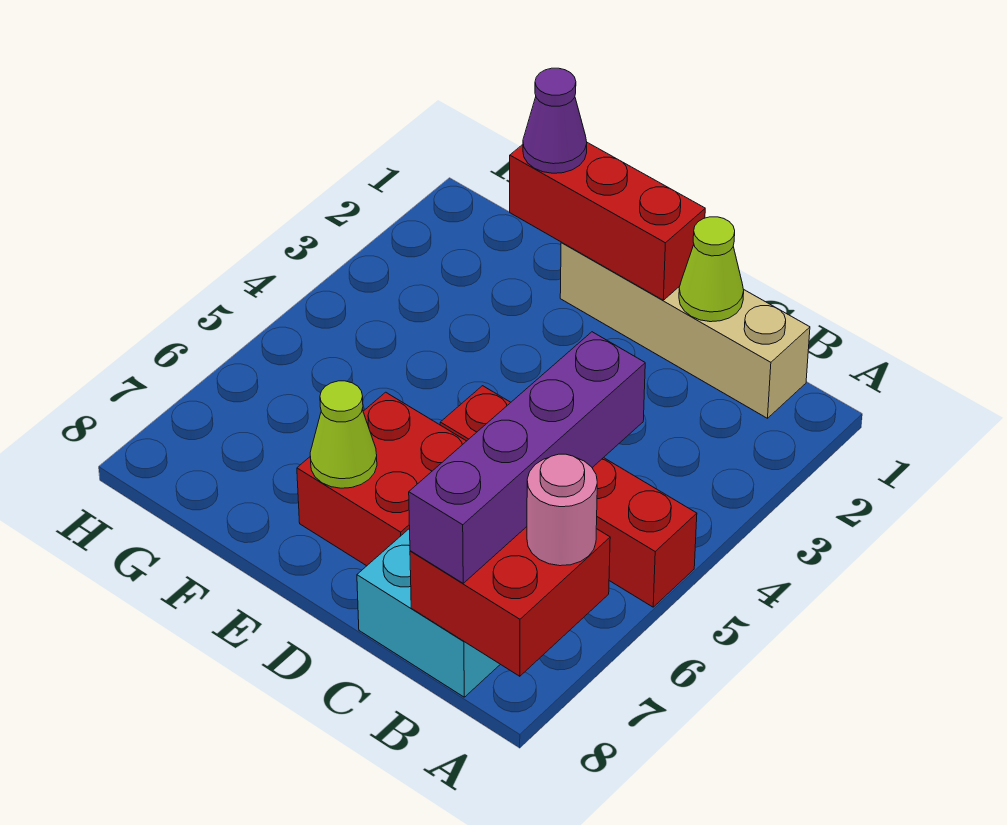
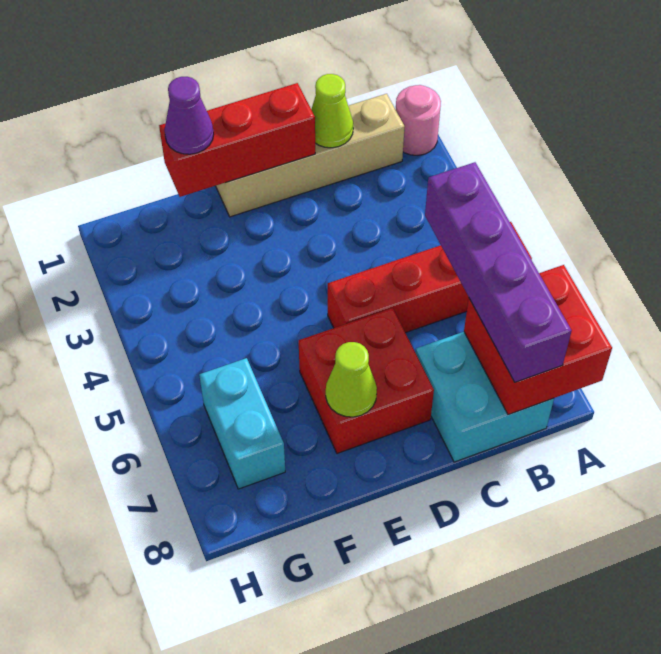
pink round brick A7 level 3 -> pink round brick A1 level 1
none -> cyan brick G6:G7 level 1

